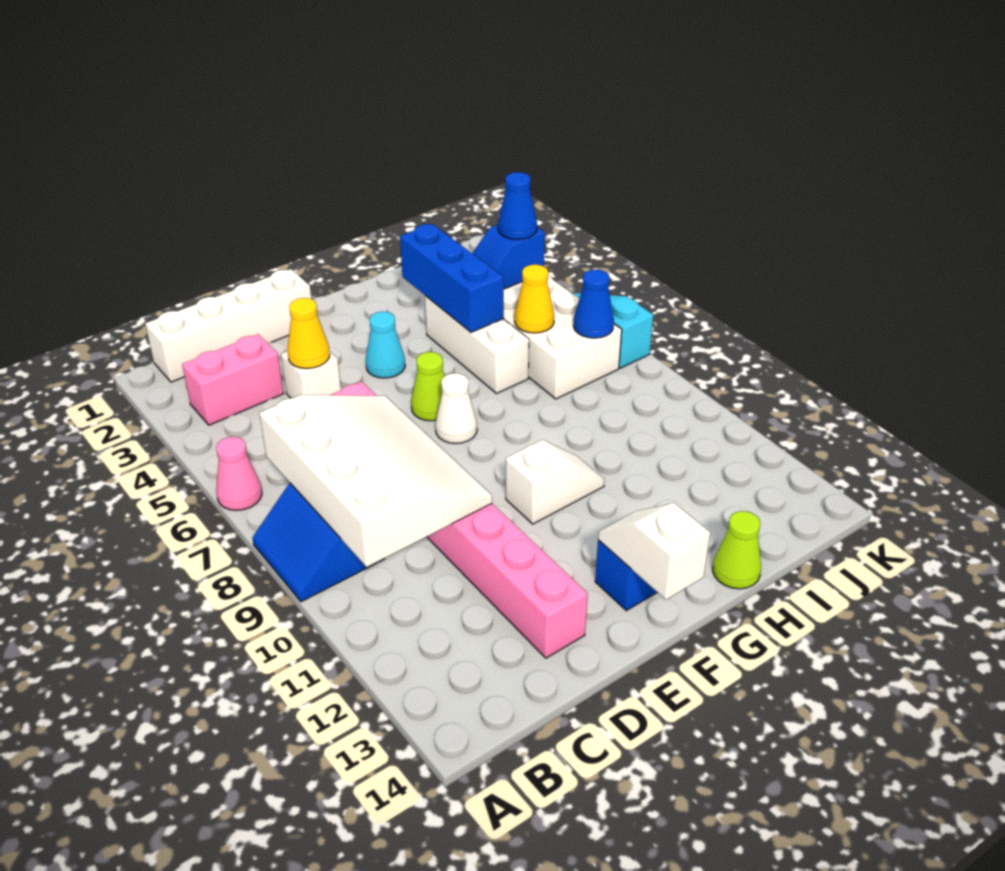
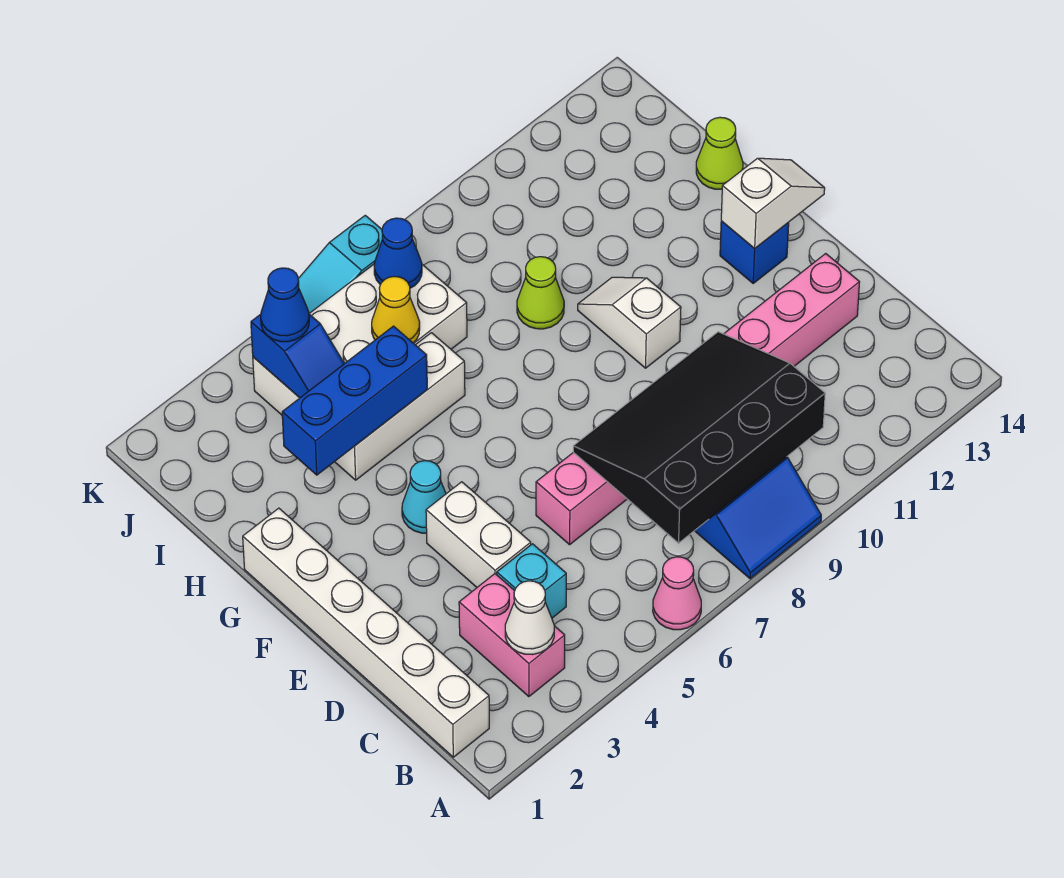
white brick B1:E1 level 1 -> white brick B1:G1 level 1
white slope B7:D10 level 2 top B -> black slope B7:D10 level 2 top B
none -> cyan brick C4 level 1
white brick D4 level 1 -> white brick D4:E4 level 1
yellow cone D4 level 2 -> none
lime cone F6 level 1 -> lime cone H9 level 1
white cone F7 level 1 -> white cone B3 level 2
white slope F13:F14 level 2 top 14 -> white slope F13:F14 level 2 top 13

